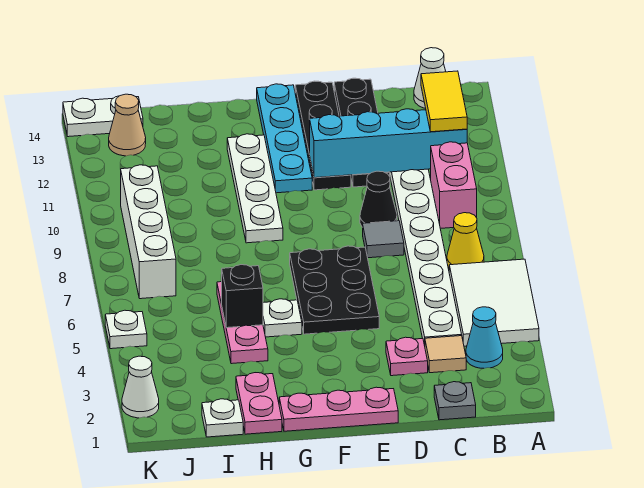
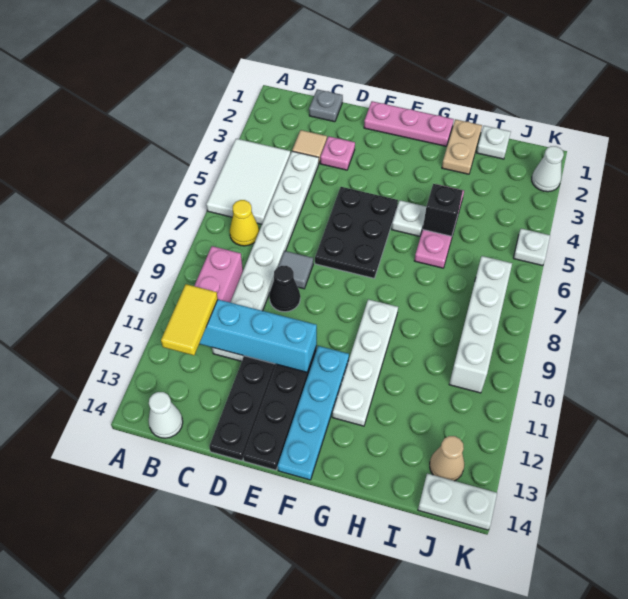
cyan cone B3 level 1 -> none
pink plate H1:H2 level 1 -> tan plate H1:H2 level 1

